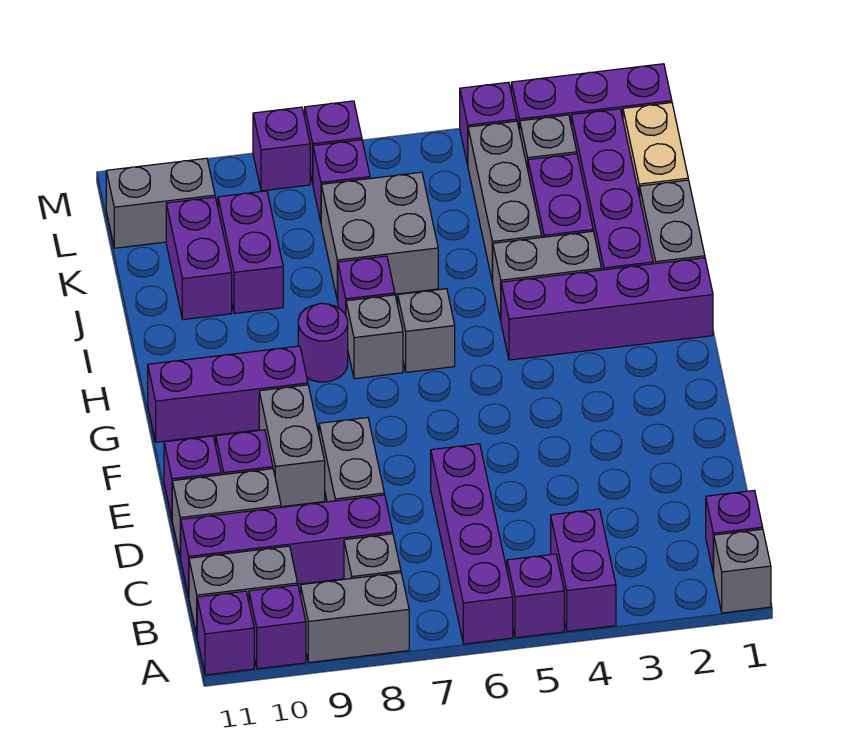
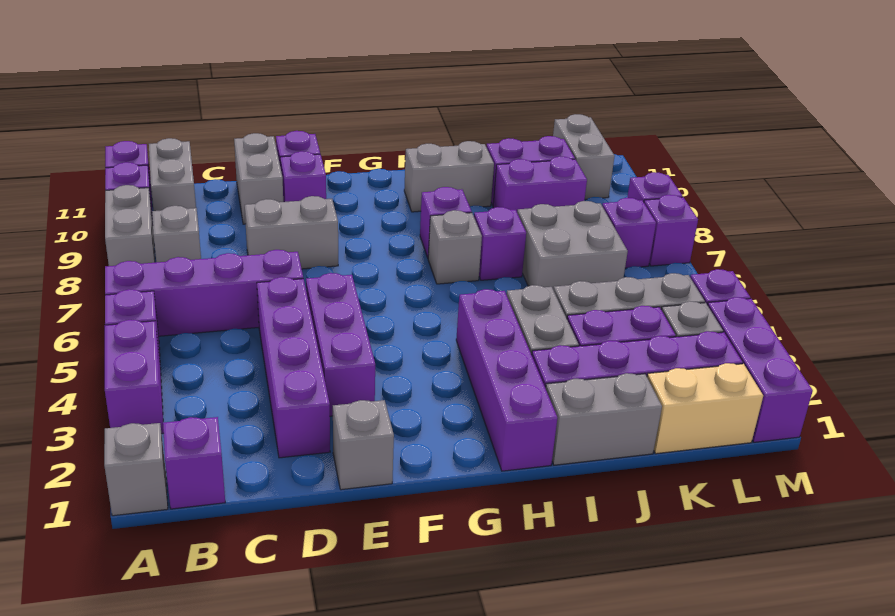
purple brick A4:B4 level 1 -> purple brick A3:A4 level 1
purple brick C8:C11 level 1 -> purple brick D2:D5 level 1
grey brick E9:F9 level 1 -> grey brick H10:I10 level 1
purple brick G9:G11 level 1 -> purple brick E3:E5 level 1
grey brick H6 level 1 -> grey brick E1 level 1
purple round brick H8 level 1 -> purple brick H8 level 1

